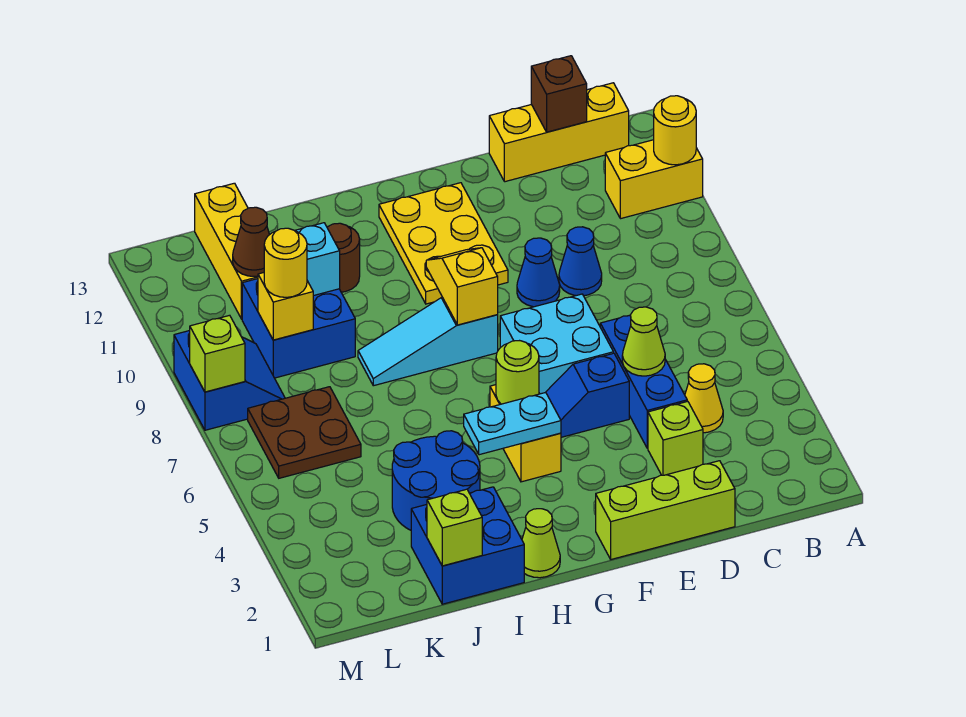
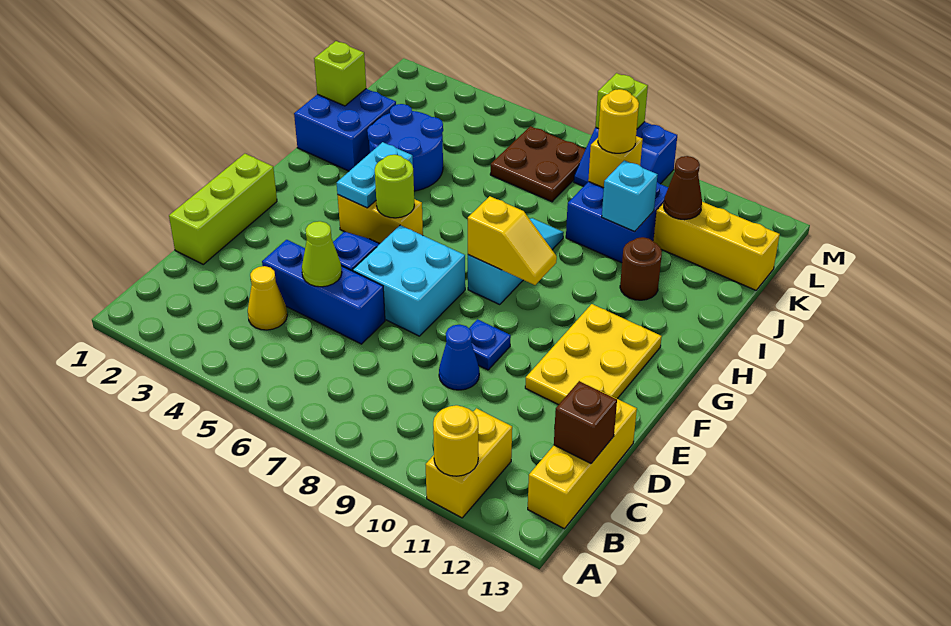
lime brick D3 level 1 -> none
blue cone E9 level 1 -> blue plate E9 level 1
yellow plate F10:G12 level 1 -> yellow plate E11:G12 level 1
lime cone H1 level 1 -> none

